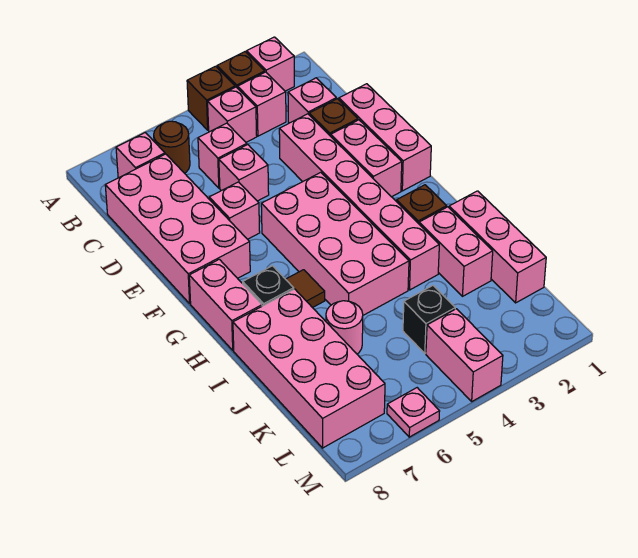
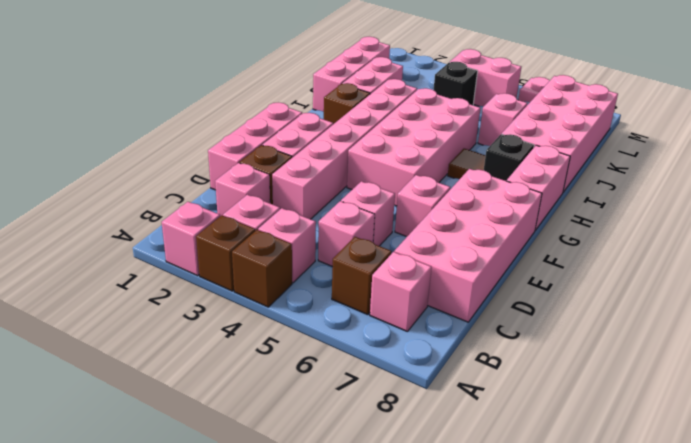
brown round brick B6 level 1 -> brown brick B6 level 1
pink round brick J6 level 1 -> pink brick J6 level 1
pink brick L4:M4 level 1 -> pink brick L4:L5 level 1

